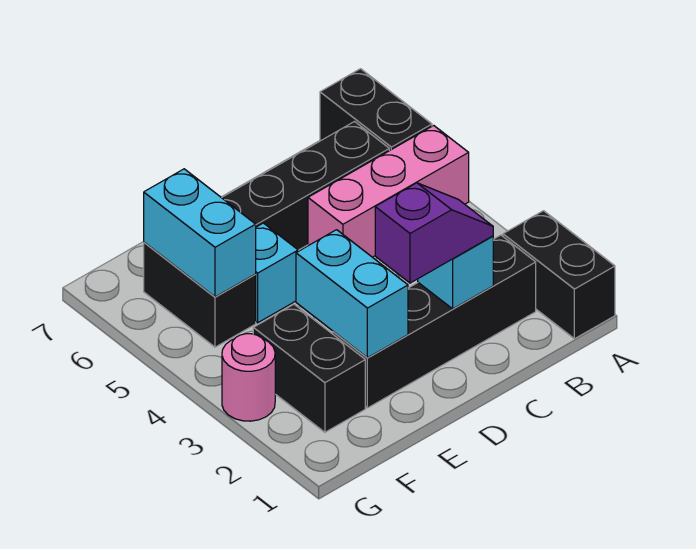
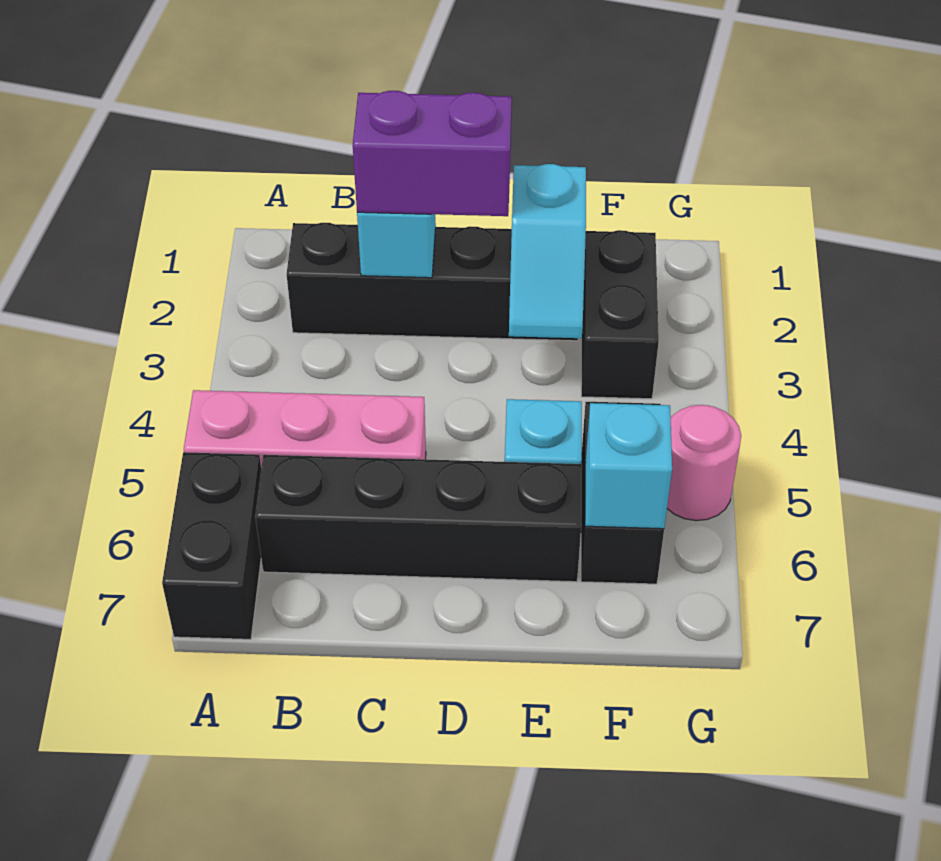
black brick A1:A2 level 1 -> none
purple slope C2:D2 level 3 top D -> purple brick C2:D2 level 3
cyan brick E2:E3 level 2 -> cyan slope E2:E3 level 2 top 2
cyan brick F5:F6 level 2 -> cyan brick F6 level 2
pink round brick G3 level 1 -> pink round brick G5 level 1

